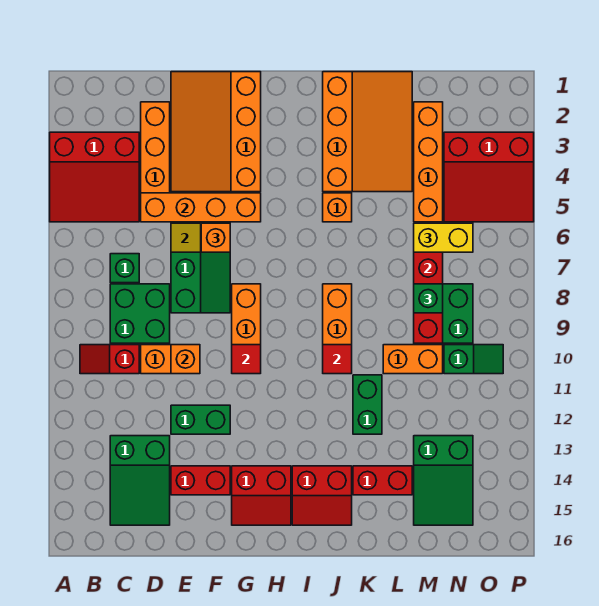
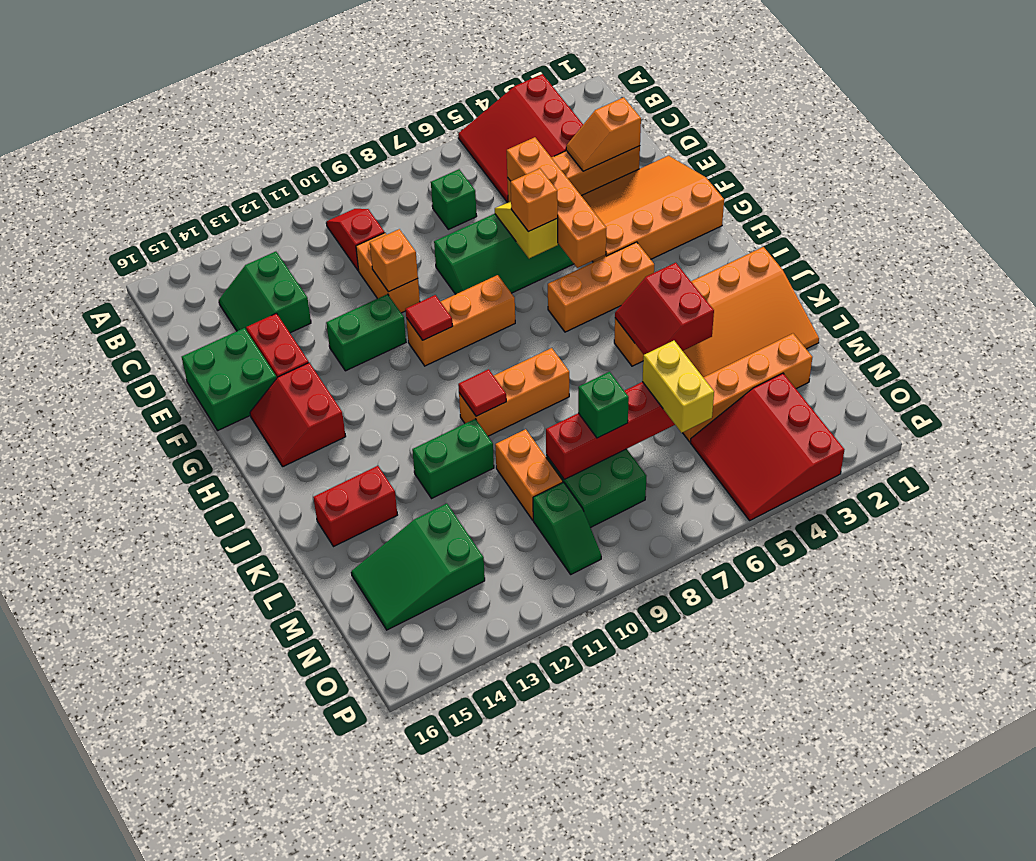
green brick C8:D9 level 1 -> green brick E15:F16 level 1
green slope C13:D15 level 1 top 13 -> green slope C13:D14 level 1 top 13
none -> orange slope D2:D3 level 2 top 2
green brick E12:F12 level 1 -> green brick F11:F12 level 1
none -> orange brick H4:H6 level 1
red slope I14:J15 level 1 top 14 -> red slope J4:K5 level 2 top 4
red brick K14:L14 level 1 -> red brick K14:K15 level 1

